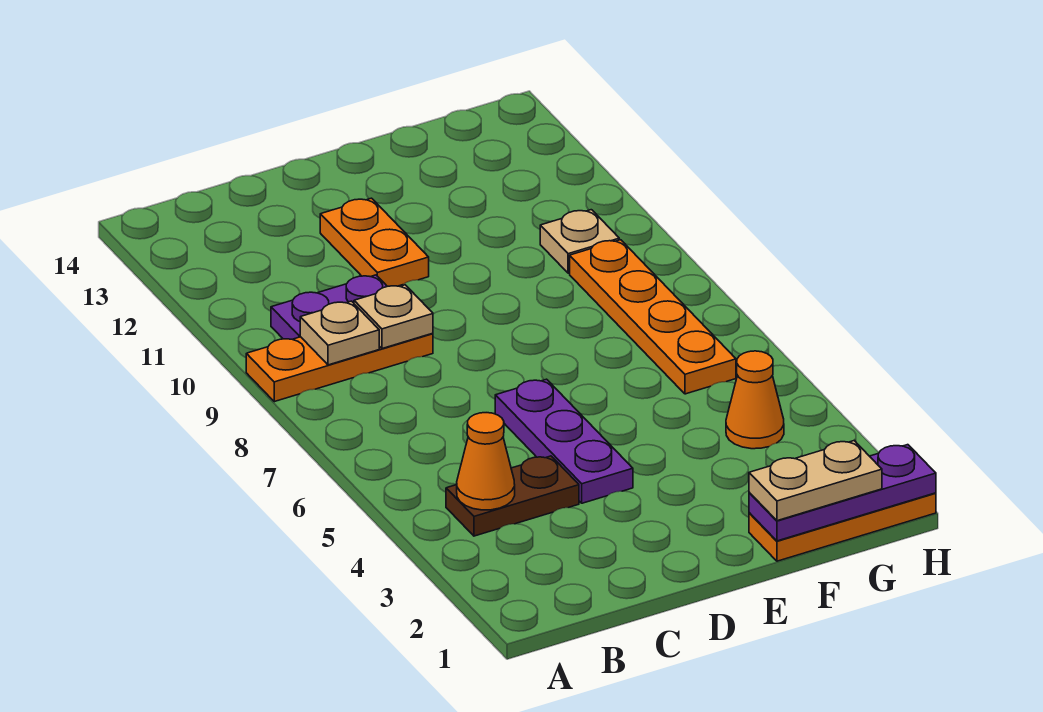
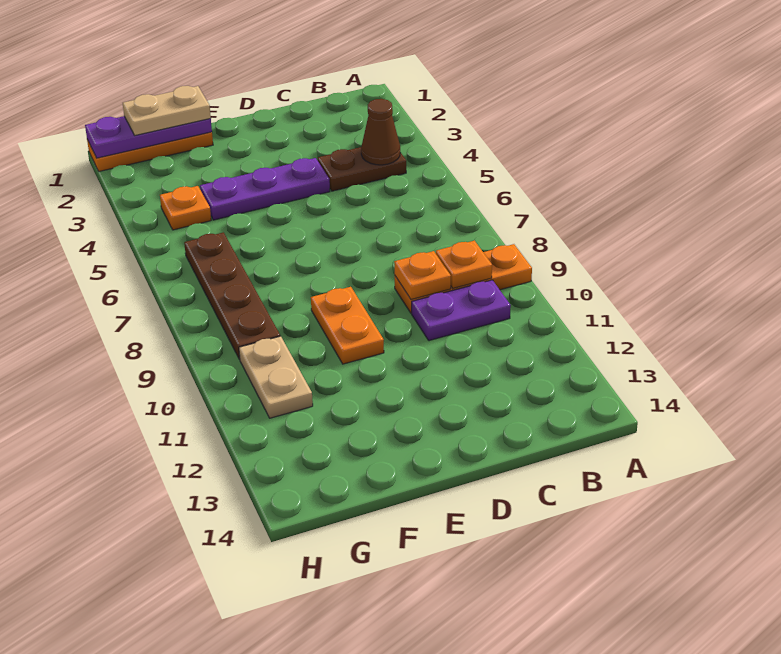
orange cone B4 level 2 -> brown cone B4 level 2
tan plate B9 level 2 -> orange plate B9 level 2
tan plate C9 level 2 -> orange plate C9 level 2
purple plate D4:D6 level 1 -> purple plate D4:F4 level 1
orange plate D11:D12 level 1 -> orange plate E9:E10 level 1
orange cone G4 level 1 -> orange plate G4 level 1
orange plate G6:G9 level 1 -> brown plate G6:G9 level 1
tan plate G10 level 1 -> tan plate G10:G11 level 1

